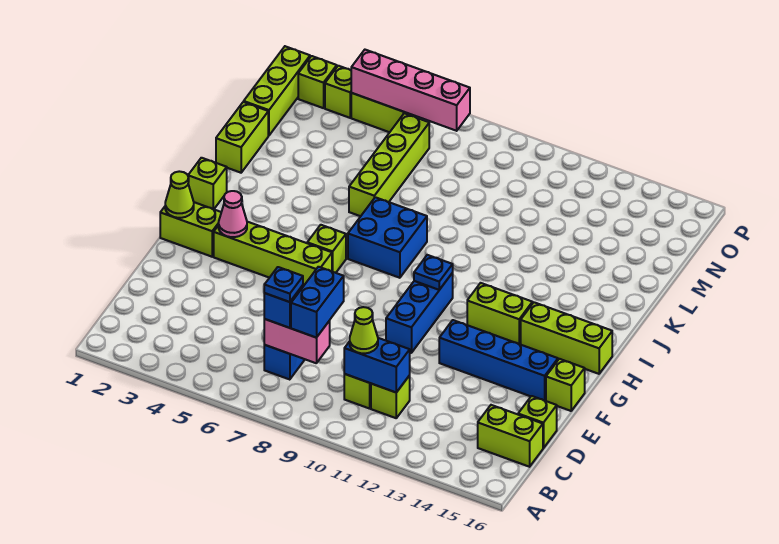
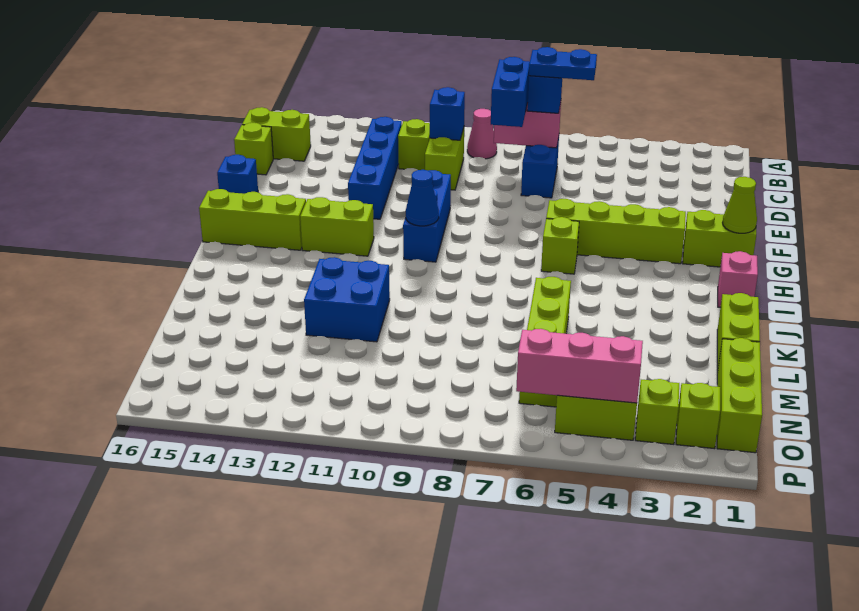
blue plate C7 level 4 -> blue plate C6:C7 level 4
blue brick C10:C11 level 2 -> blue brick C10 level 2
lime cone C10 level 3 -> none
blue brick F12:F15 level 1 -> blue brick C12:F12 level 1
lime brick F16 level 1 -> blue brick F16 level 1
pink cone G3 level 2 -> pink cone B9 level 1
blue plate H10 level 2 -> blue cone H10 level 2
lime brick I1 level 1 -> pink brick I1 level 1
blue brick I7:J8 level 1 -> blue brick K11:L12 level 1
pink brick O4:O7 level 2 -> pink brick O4:O6 level 2

